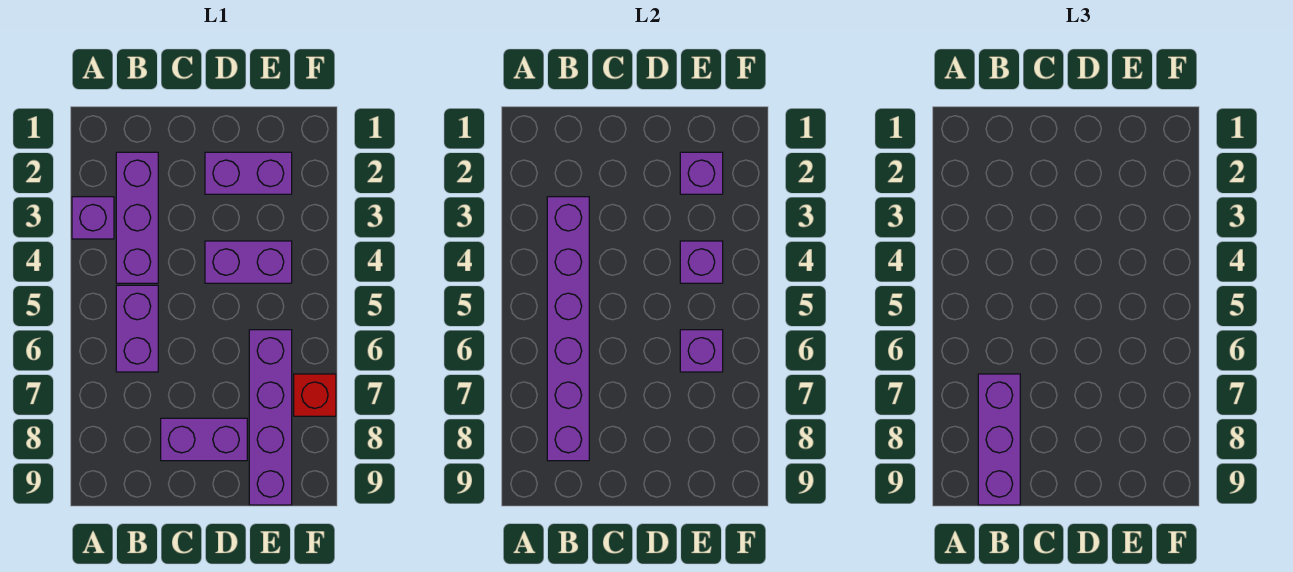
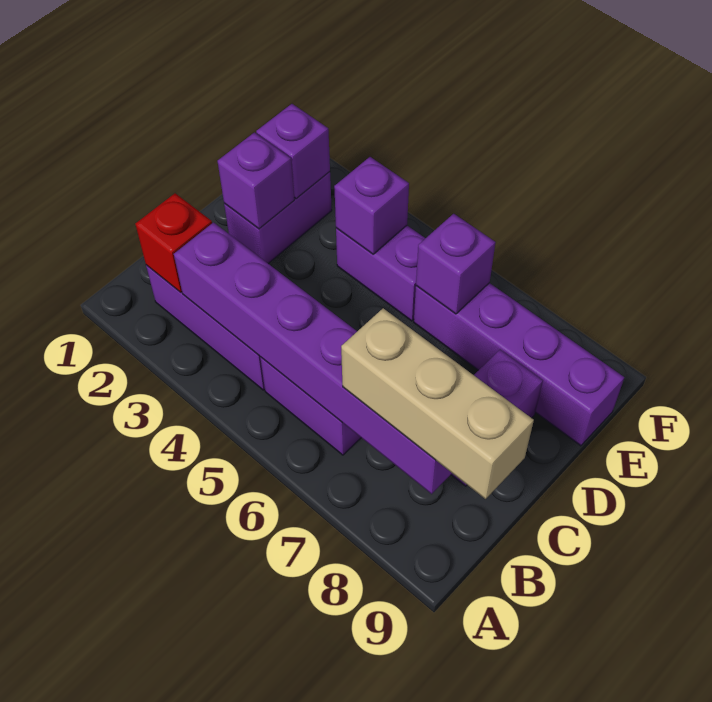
purple brick A3 level 1 -> purple brick D2 level 2
purple brick B7:B9 level 3 -> tan brick B7:B9 level 3
purple brick D4:E4 level 1 -> purple brick E4:E5 level 1
red brick F7 level 1 -> red brick B2 level 2

